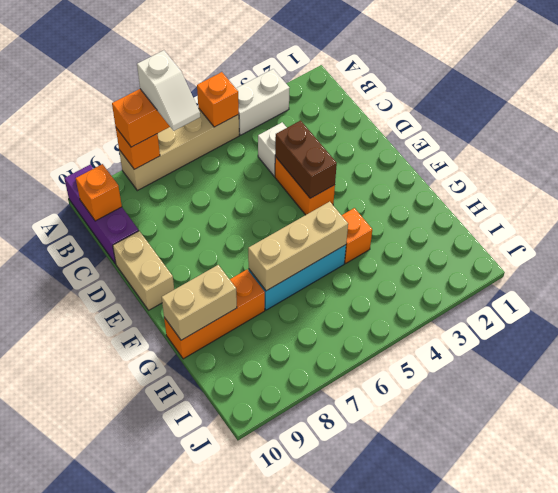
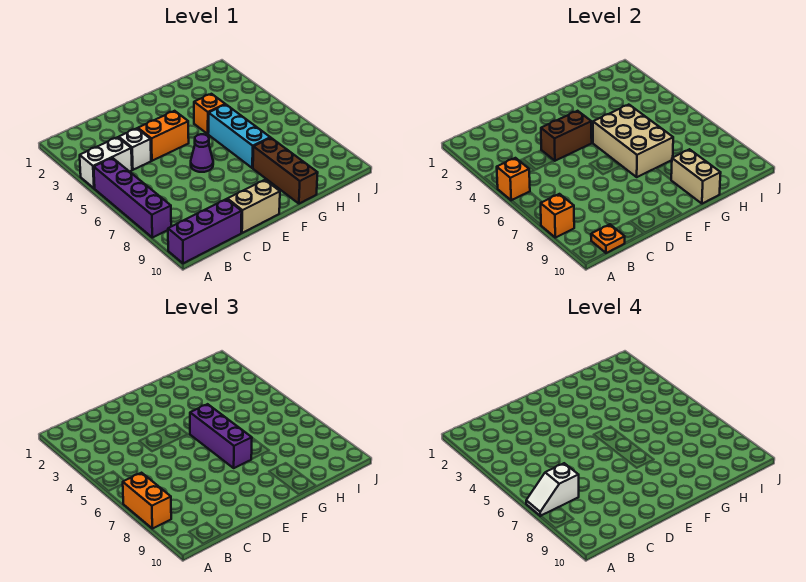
white brick A3:A4 level 1 -> white brick A4:B4 level 1
tan brick A5:A8 level 1 -> purple brick A5:A8 level 1
white slope A7:B7 level 4 top A -> white slope A7:B7 level 4 top B
orange brick B10 level 2 -> orange plate B10 level 2
none -> purple cone E6 level 1
none -> purple brick F5:F7 level 3
tan brick G5:G7 level 2 -> tan brick F5:G7 level 2
orange brick G8:G10 level 1 -> brown brick G8:G10 level 1

